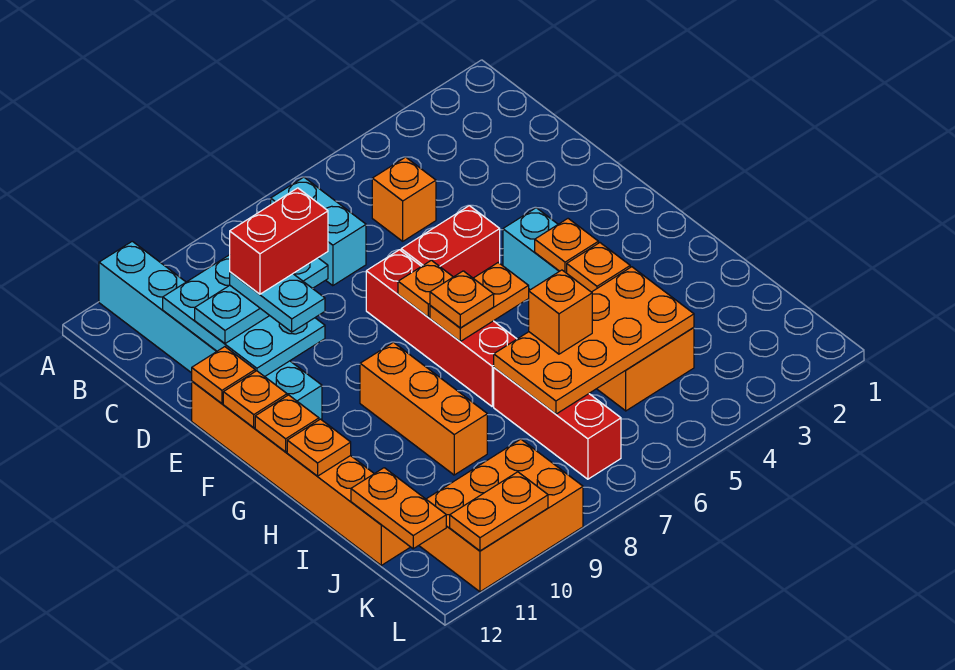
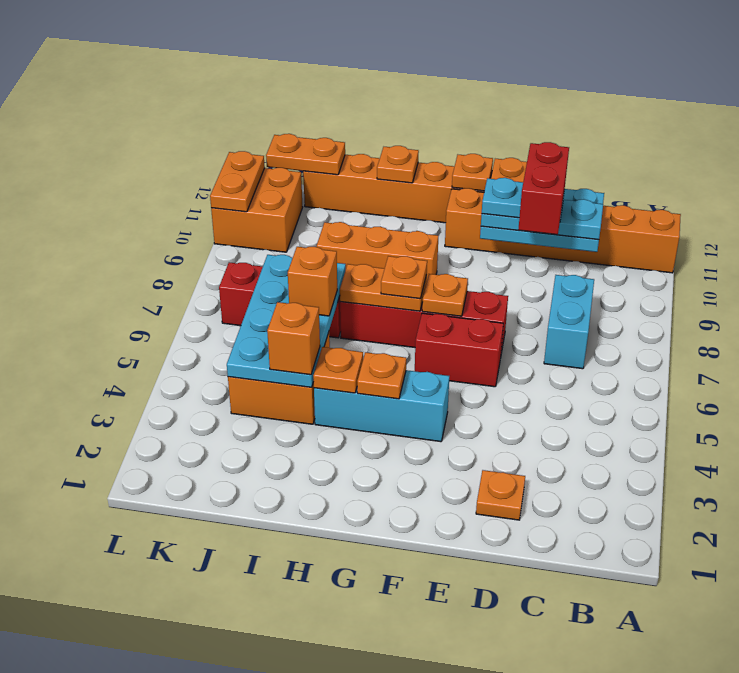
cyan brick A11:F11 level 1 -> orange brick A11:F11 level 1
cyan brick B7:C7 level 1 -> cyan brick C7:C8 level 1
orange brick C5 level 1 -> orange brick I4 level 3
cyan plate D9:D11 level 3 -> cyan plate C10:E10 level 3
red brick E5:E6 level 1 -> red brick E6:F6 level 1
orange plate G6:G7 level 2 -> orange plate G7:H7 level 2
orange plate G12 level 2 -> orange plate D2 level 1
orange plate I4:J7 level 2 -> cyan plate I4:J7 level 2
orange brick K9:L11 level 1 -> orange brick K10:L11 level 1

